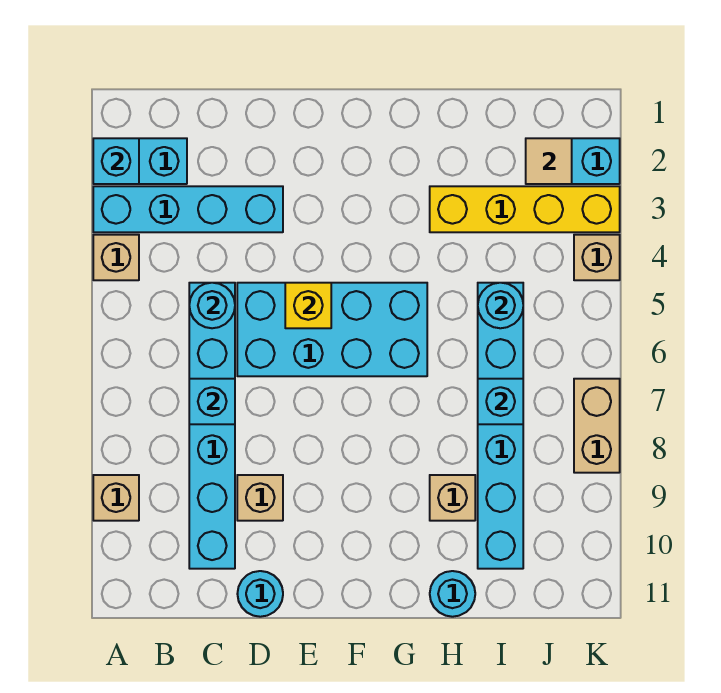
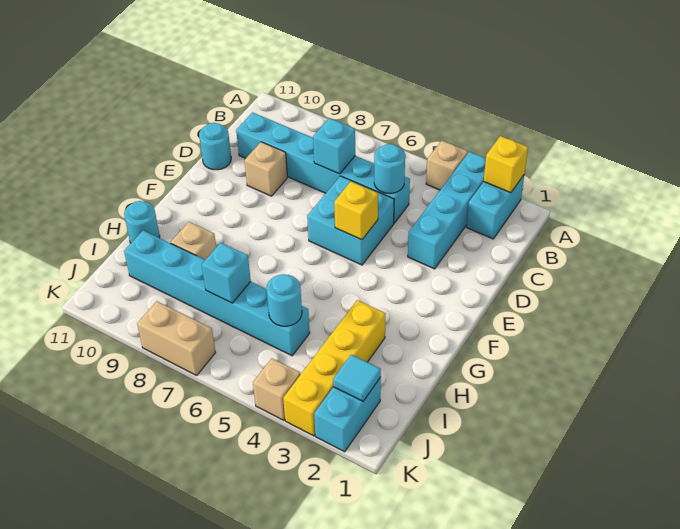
cyan brick A2 level 2 -> yellow brick A2 level 2
tan brick A9 level 1 -> none
cyan brick D5:G6 level 1 -> cyan brick D5:E6 level 1
tan tile J2 level 2 -> cyan tile J2 level 2

